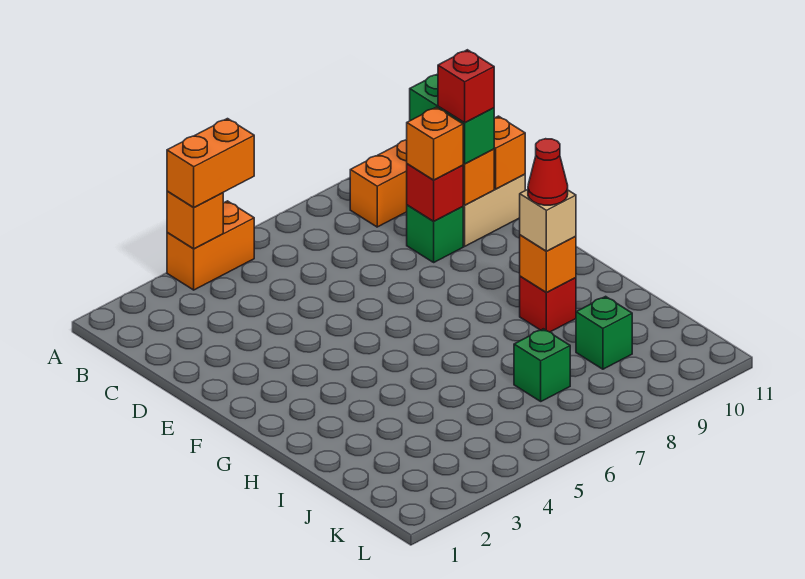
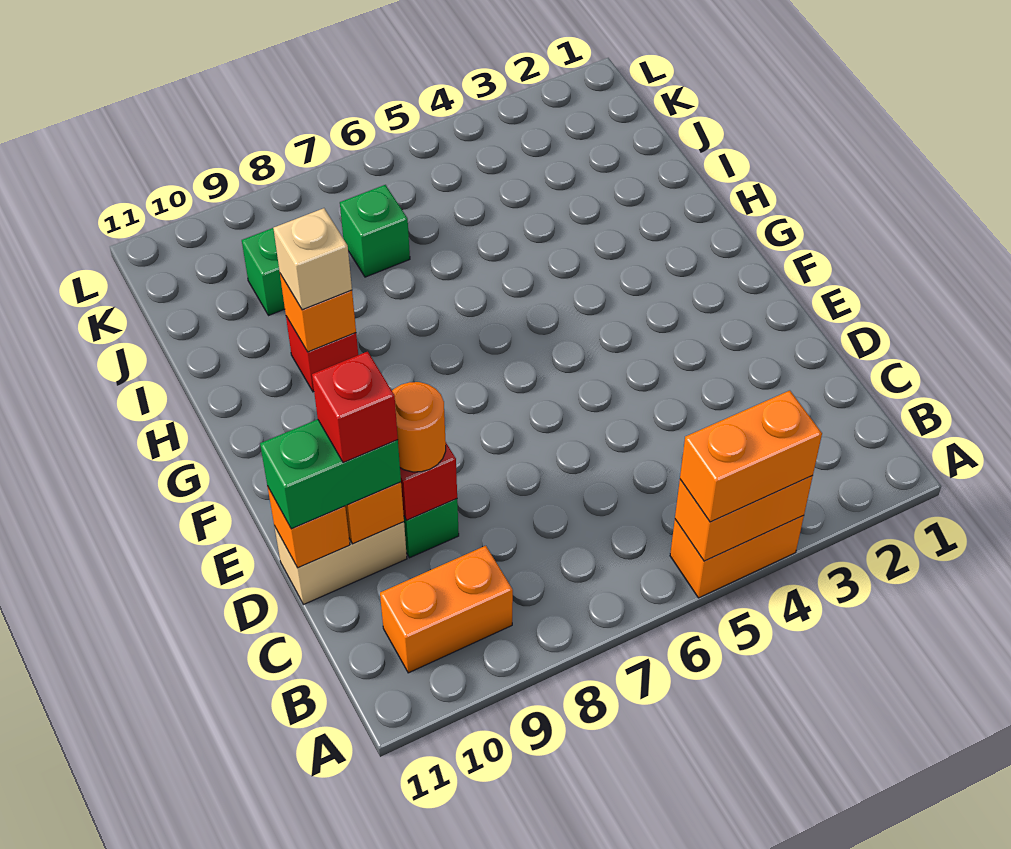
orange brick A4 level 2 -> orange brick A4:A5 level 2
green brick C10:D10 level 3 -> green brick D10:D11 level 3
orange brick D9 level 3 -> orange round brick D9 level 3
red cone H9 level 4 -> none

